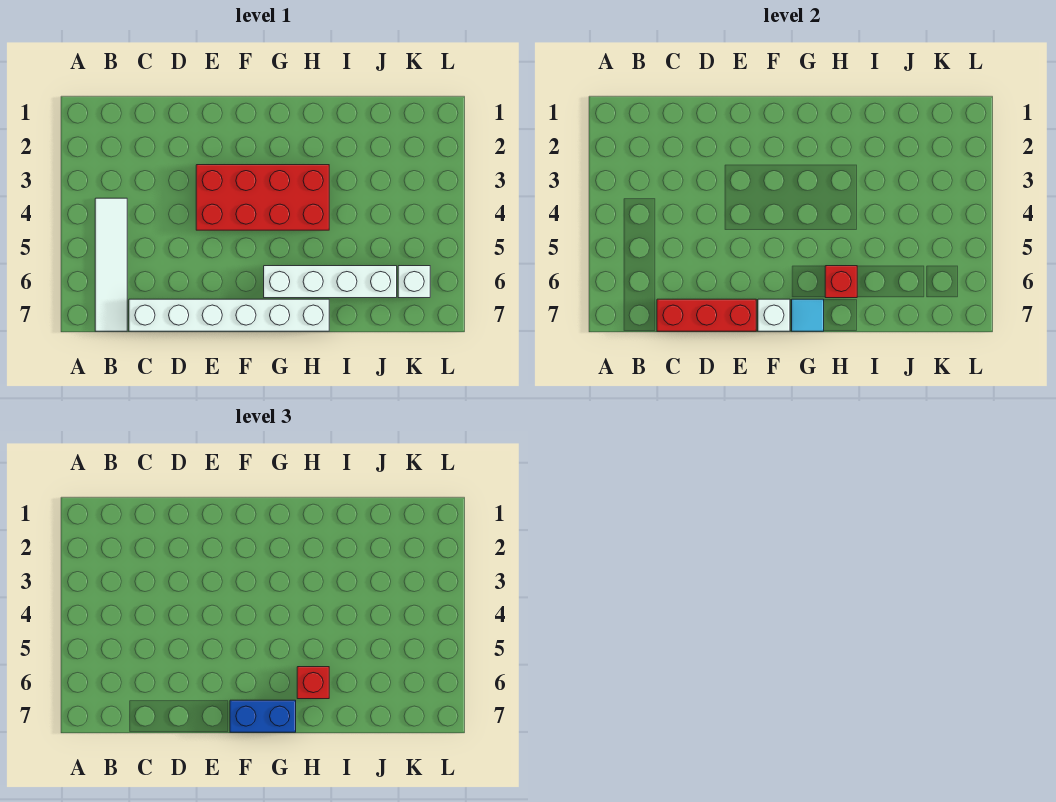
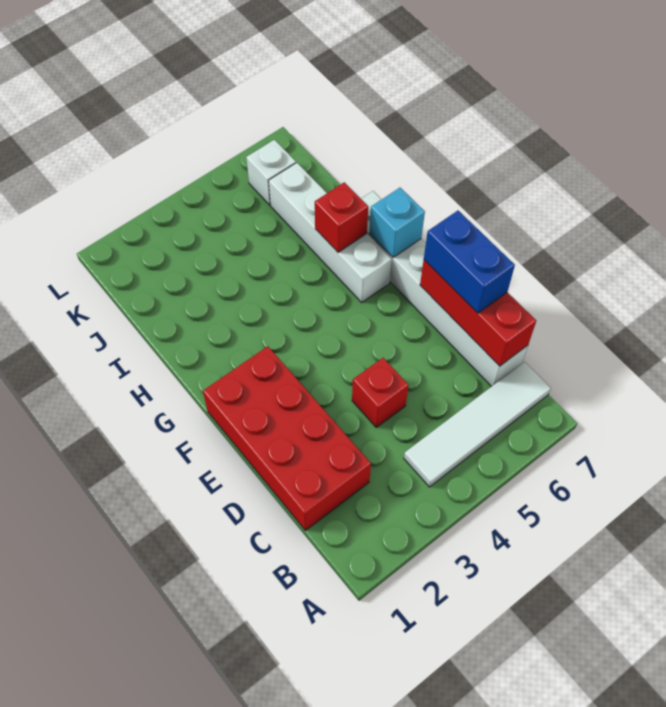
red brick E3:H4 level 1 -> red brick C1:F2 level 1
white brick F7 level 2 -> none
blue brick F7:G7 level 3 -> blue brick D7:E7 level 3
cyan tile G7 level 2 -> cyan brick G7 level 2
red brick H6 level 3 -> red brick D4 level 1

